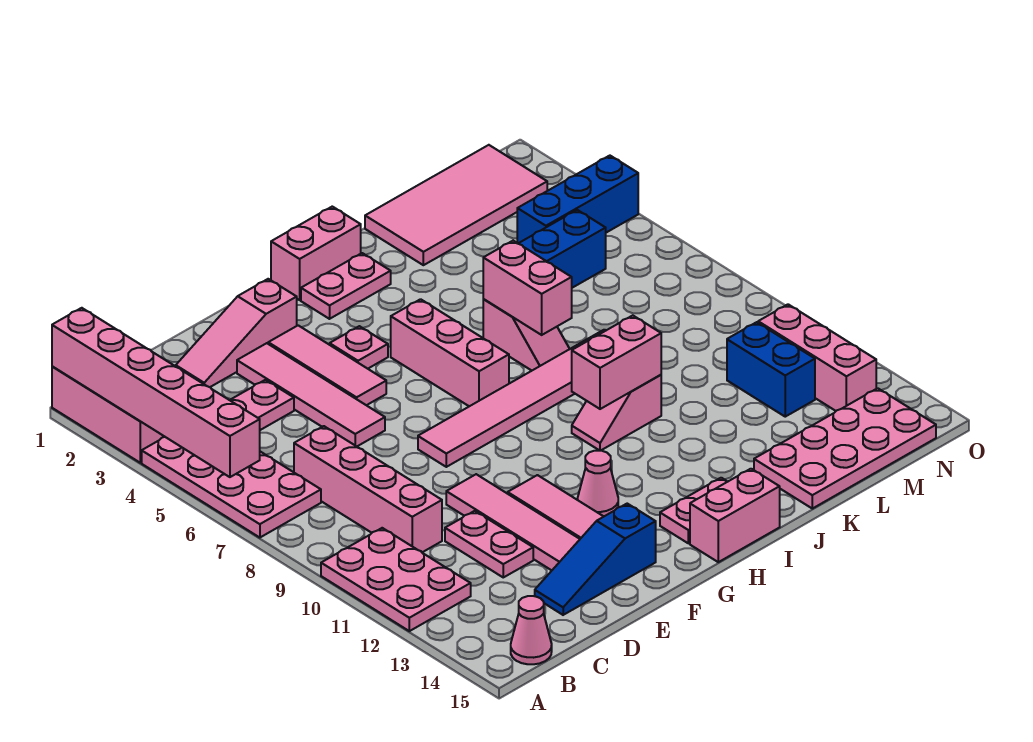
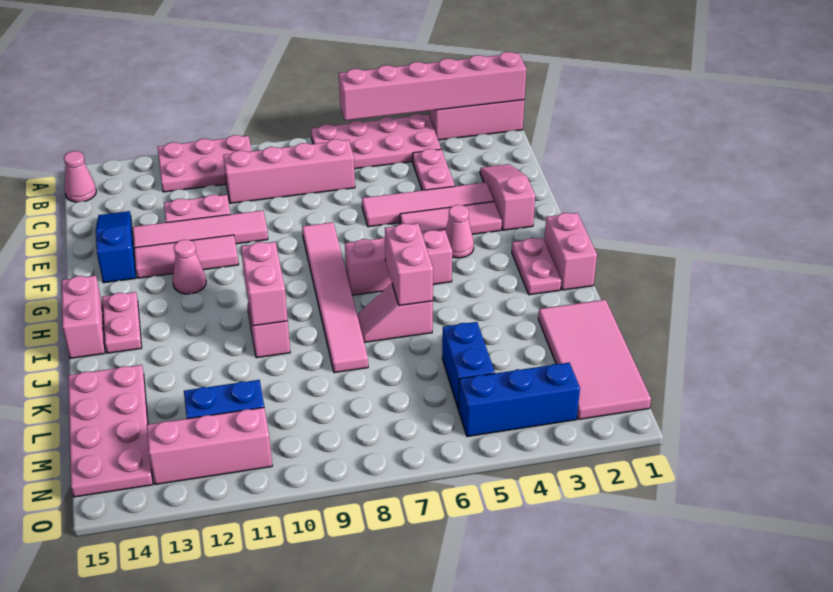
pink plate G4 level 1 -> pink cone G4 level 1
pink brick J6:J7 level 2 -> pink brick I6:J6 level 2
blue brick M4:O4 level 1 -> blue brick N3:N5 level 1

